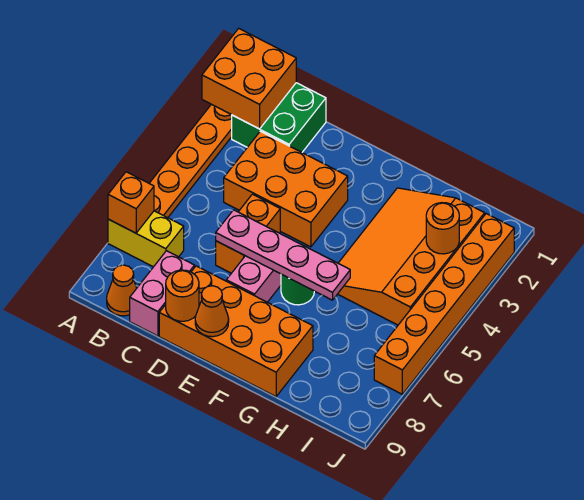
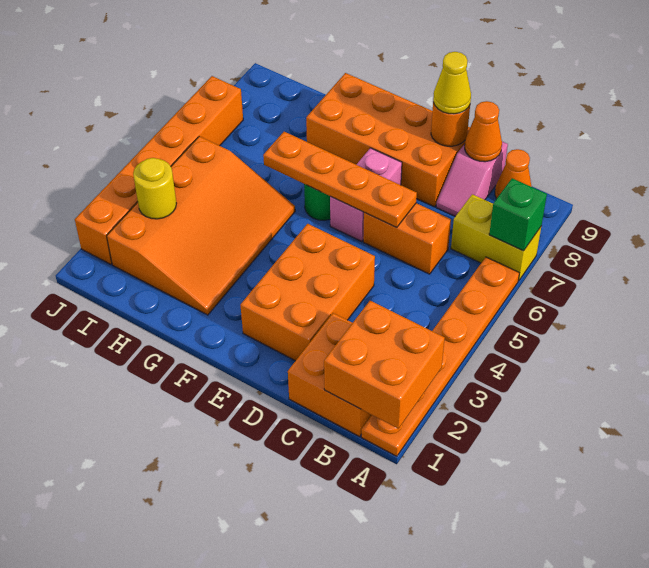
orange brick A7 level 2 -> green brick A7 level 2
green brick B1:C2 level 1 -> orange brick B1:C2 level 1
orange brick C3:E4 level 1 -> orange brick D2:E4 level 1
pink brick C8:C9 level 1 -> pink slope C8:C9 level 1 top 9
orange brick D5:D6 level 1 -> orange brick C6:D6 level 1
pink plate D6:G6 level 2 -> orange plate D6:G6 level 2
none -> yellow cone D9 level 3
orange cone E9 level 2 -> orange cone C9 level 2
orange round brick I3 level 2 -> yellow round brick I3 level 2

